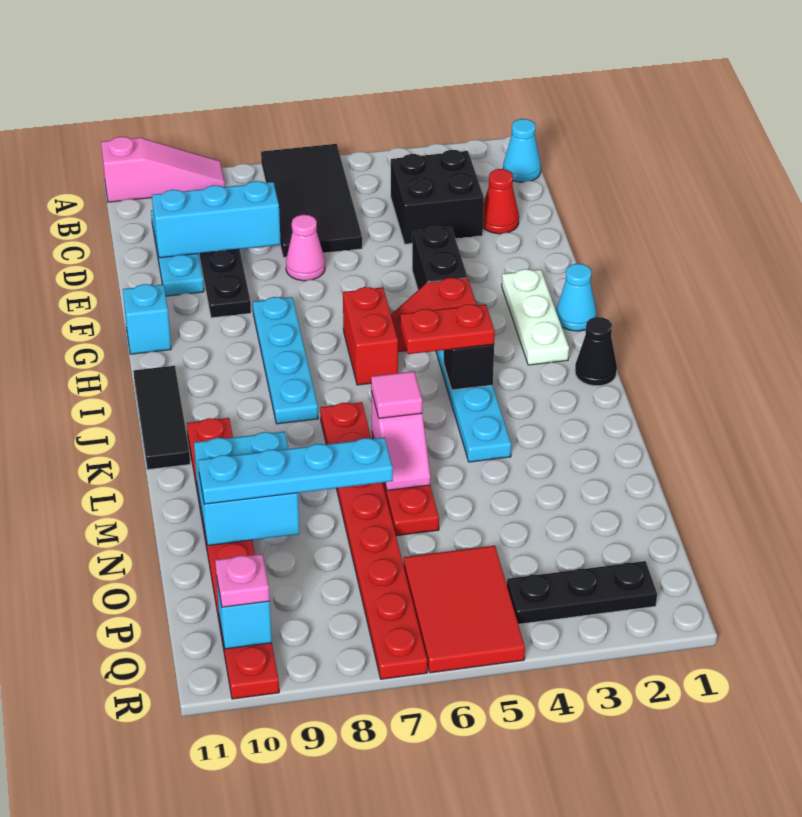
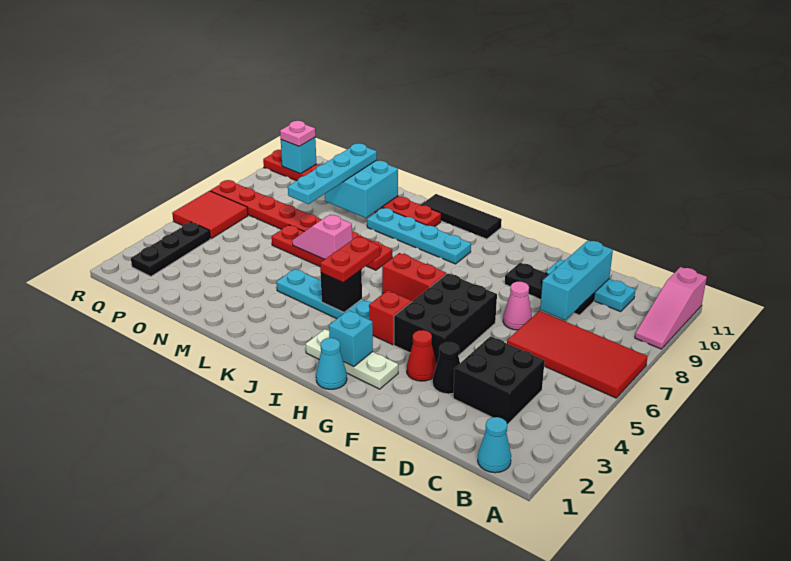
black tile A6:D7 level 1 -> red tile A6:D7 level 1
red cone D2 level 1 -> red cone F3 level 1
black brick F4:G4 level 1 -> black brick F4:G6 level 1
cyan plate G8:J8 level 1 -> cyan plate I9:L9 level 1
cyan brick G11 level 1 -> cyan brick H2 level 2
black cone J1 level 1 -> black cone E3 level 1
pink tile L6 level 3 -> none
red tile P5:R6 level 1 -> red tile Q5:R6 level 1

